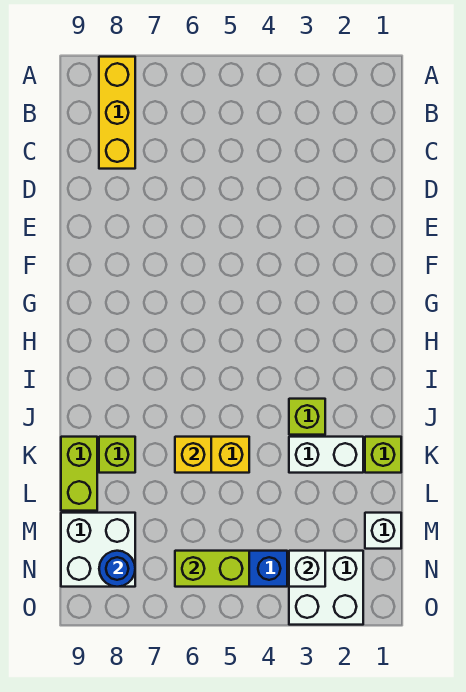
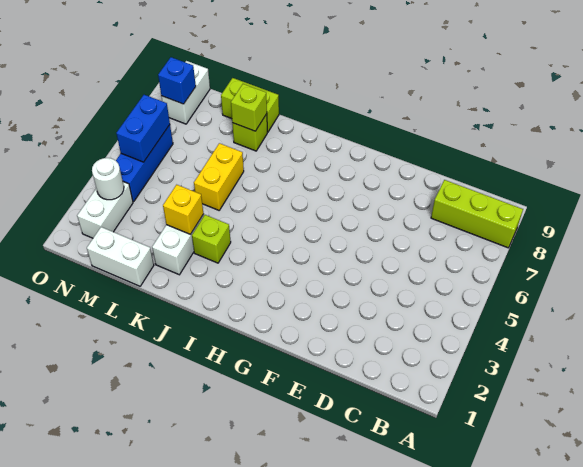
yellow brick A8:C8 level 1 -> lime brick A8:C8 level 1
lime brick K1 level 1 -> lime brick K8 level 2
yellow brick K6 level 2 -> yellow brick K3 level 2
white brick M1 level 1 -> white brick L1:M1 level 1
white brick M8:N9 level 1 -> white brick N8:N9 level 1
white brick N2:O3 level 1 -> white brick N2:N3 level 1
white brick N3 level 2 -> white round brick N3 level 2
lime brick N5:N6 level 2 -> blue brick N5:N6 level 2
blue round brick N8 level 2 -> blue brick N8 level 2

